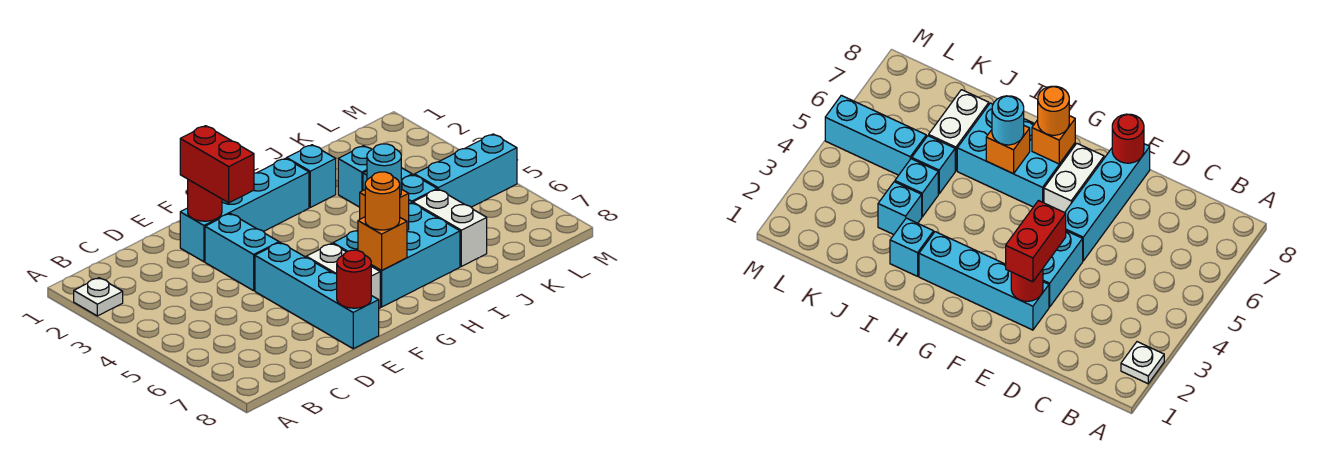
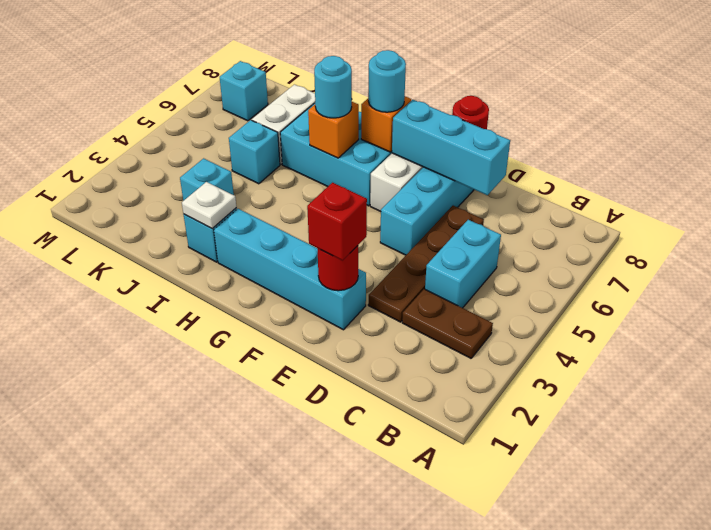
white plate A2 level 1 -> white plate I2 level 2
none -> brown plate B3:C3 level 1
none -> brown plate D3:D6 level 1
red brick E2:E3 level 3 -> red brick E2 level 3
cyan brick E3:E4 level 1 -> cyan brick C4:C5 level 1
orange round brick G7 level 3 -> cyan round brick G7 level 3
cyan brick J4 level 1 -> cyan brick L7 level 1
cyan brick K5:M5 level 1 -> cyan brick D7:F7 level 2

